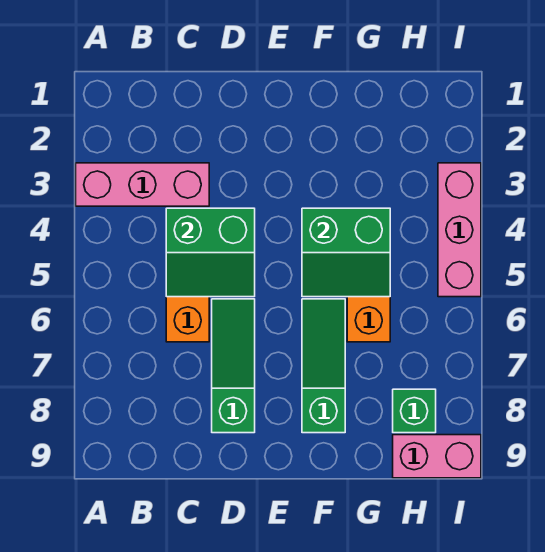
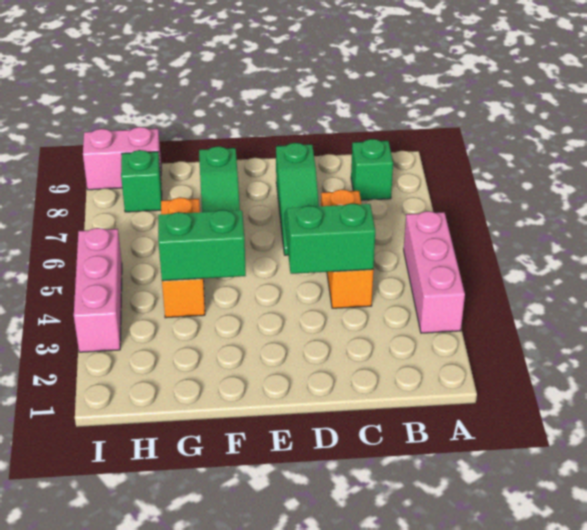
pink brick A3:C3 level 1 -> pink brick A3:A5 level 1
none -> green brick B8 level 1

